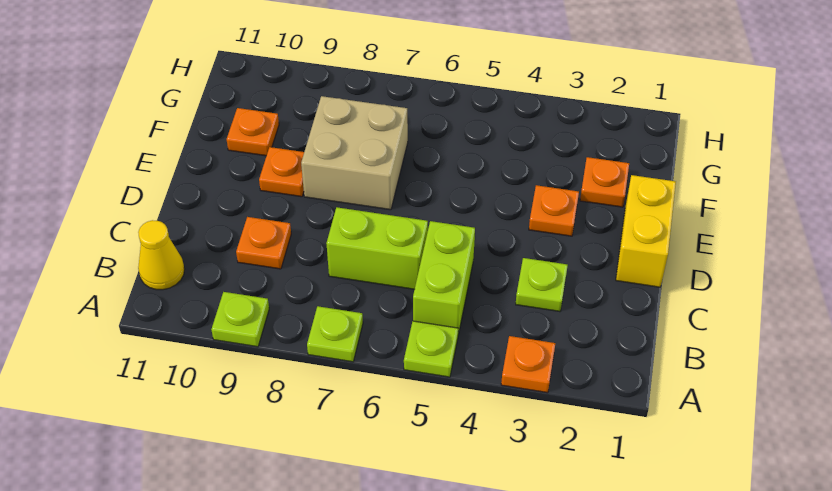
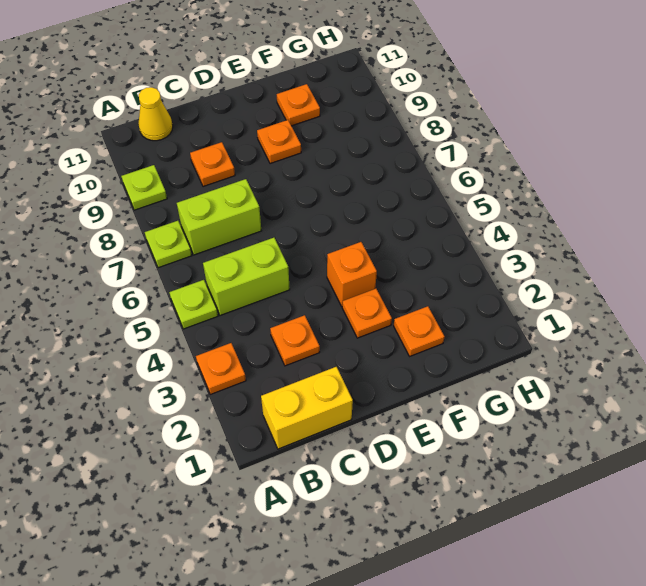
lime plate C3 level 1 -> orange plate C3 level 1
lime brick C6:C7 level 1 -> lime brick B7:C7 level 1
yellow brick D1:E1 level 1 -> yellow brick B1:C1 level 1
none -> orange brick E4 level 1
tan brick E7:F8 level 1 -> none

